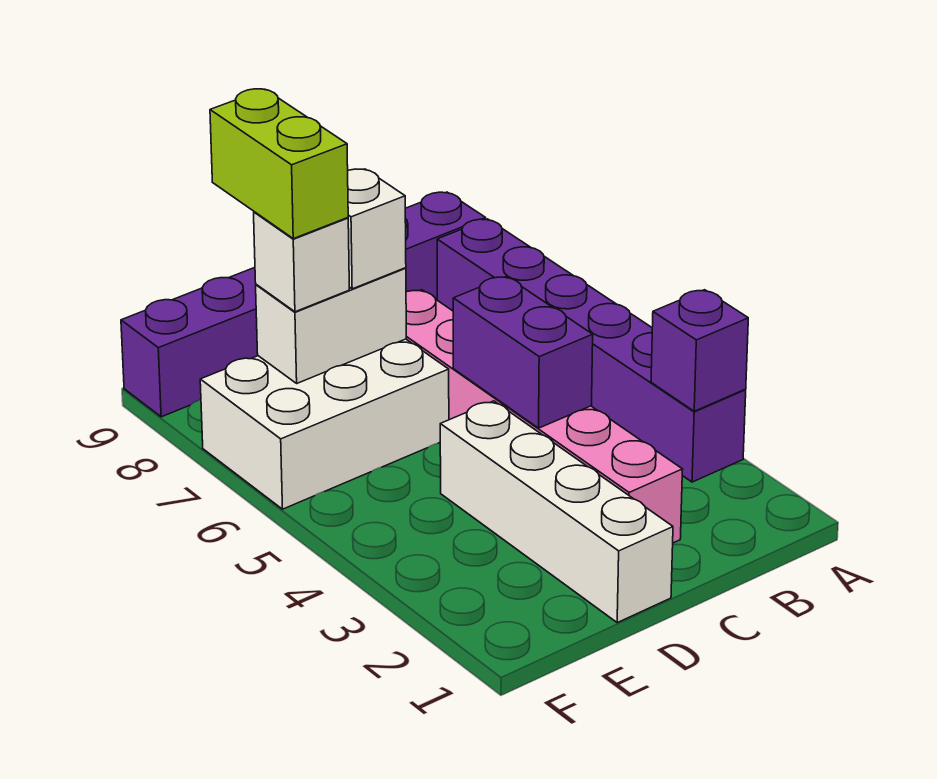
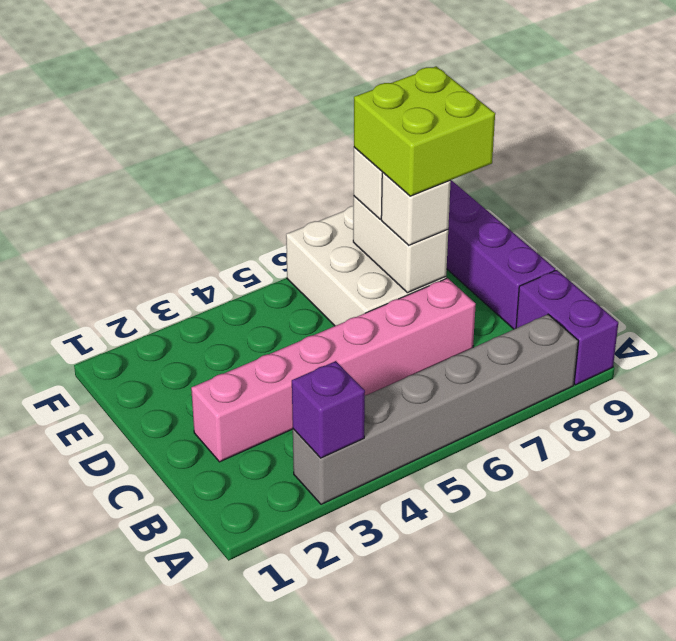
purple brick A3:A8 level 1 -> grey brick A3:A8 level 1
purple brick C4:C5 level 2 -> none
white brick D1:D4 level 1 -> none
lime brick E7:E8 level 4 -> lime brick D7:E8 level 4

